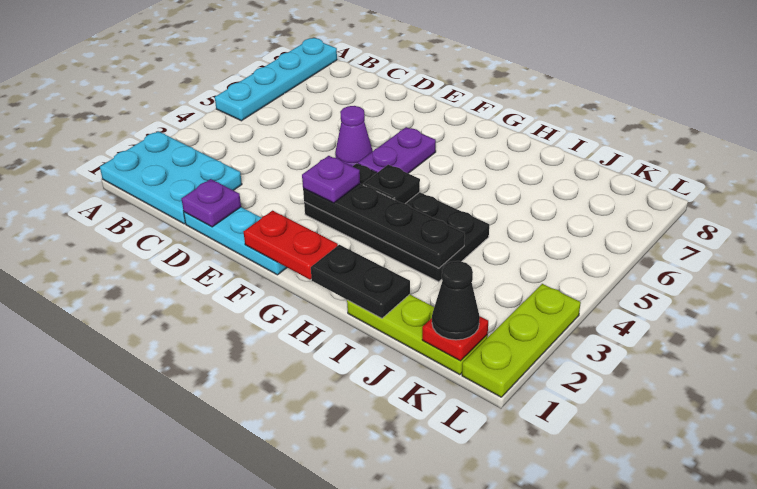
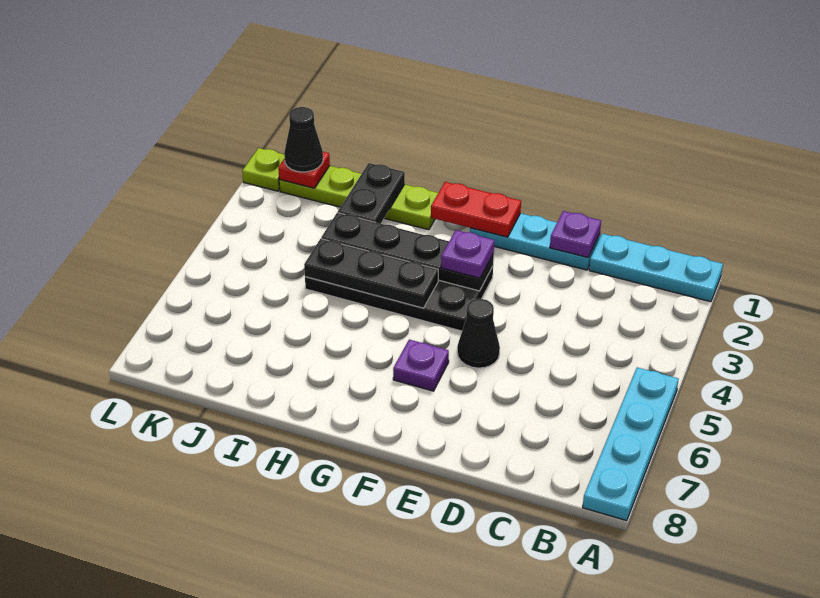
cyan plate A1:C2 level 1 -> cyan plate A1:C1 level 1
purple cone E5 level 1 -> black cone E5 level 1
purple plate F5:F6 level 1 -> purple plate F6 level 1
black plate G4 level 2 -> black plate G4:I4 level 2
black plate H1:I1 level 2 -> black plate I1:I2 level 2
lime plate I1:K1 level 1 -> lime plate H1:K1 level 1
lime plate L1:L3 level 1 -> lime plate L1 level 1

